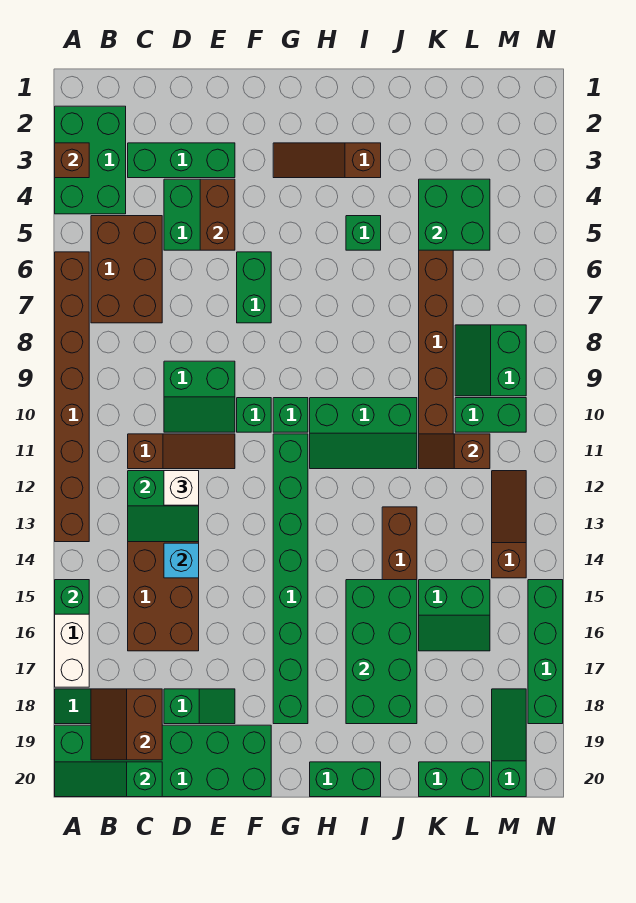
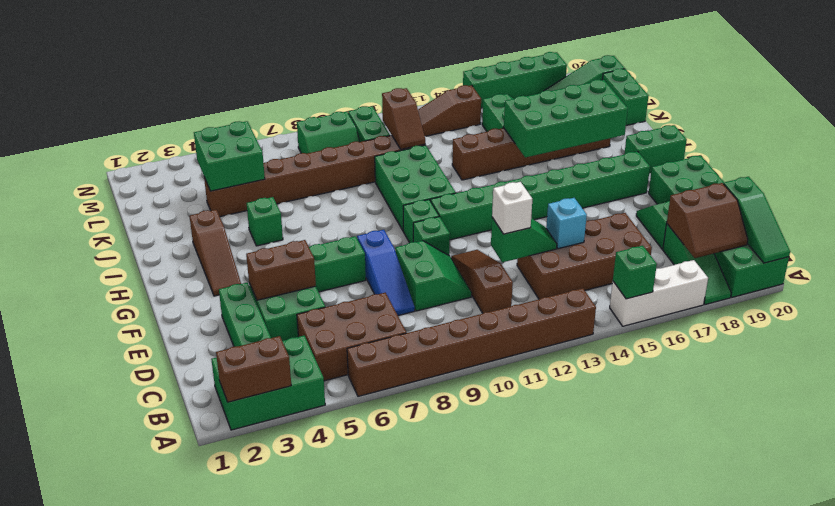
brown brick A3 level 2 -> brown brick A2:A3 level 2
green slope C12:D13 level 2 top 12 -> green slope D12:D13 level 2 top 12
none -> blue slope D8:F8 level 1 top F
green slope H10:J11 level 1 top 10 -> green brick H10:J11 level 1
green brick H20:I20 level 1 -> green brick H19:H20 level 1

